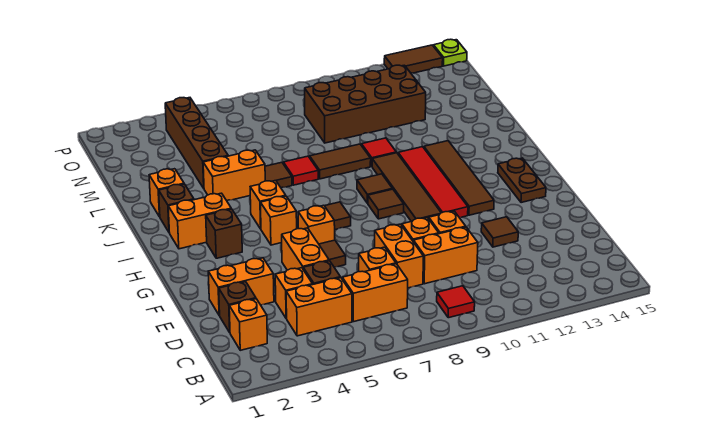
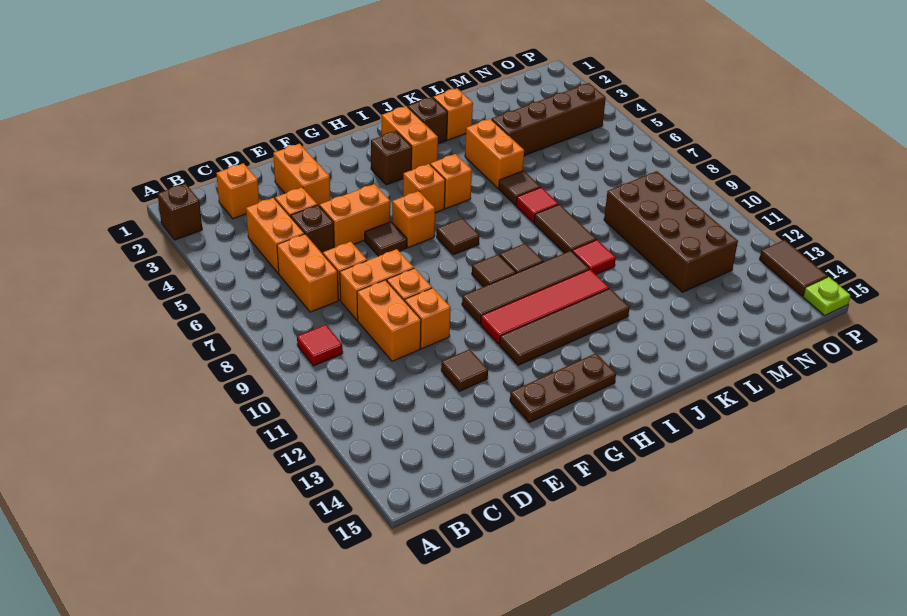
brown brick D2 level 1 -> brown brick A2 level 1
brown plate G14:H14 level 1 -> brown plate F14:H14 level 1

